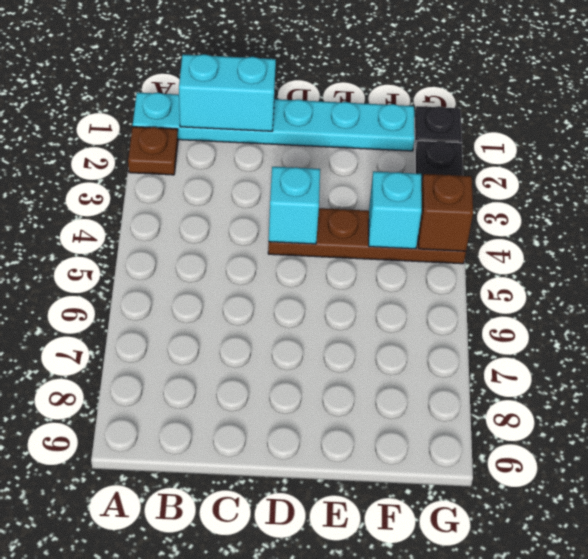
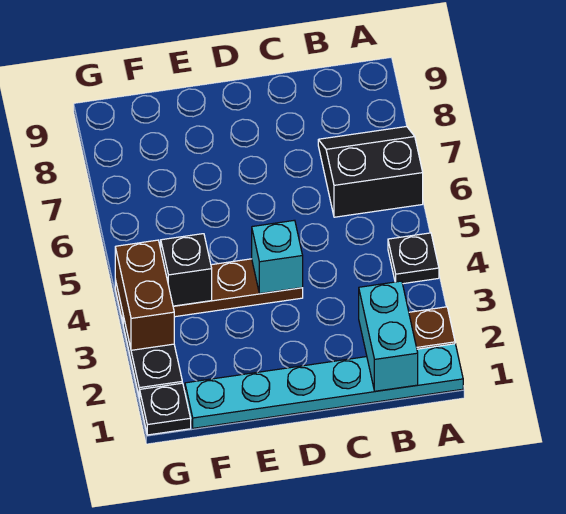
none -> black plate A4 level 1
none -> black slope A6:B7 level 1 top 6
cyan brick B1:C1 level 2 -> cyan brick B1:B2 level 2
cyan brick F4 level 2 -> black brick F4 level 2
brown brick G4 level 2 -> brown brick G3:G4 level 2

